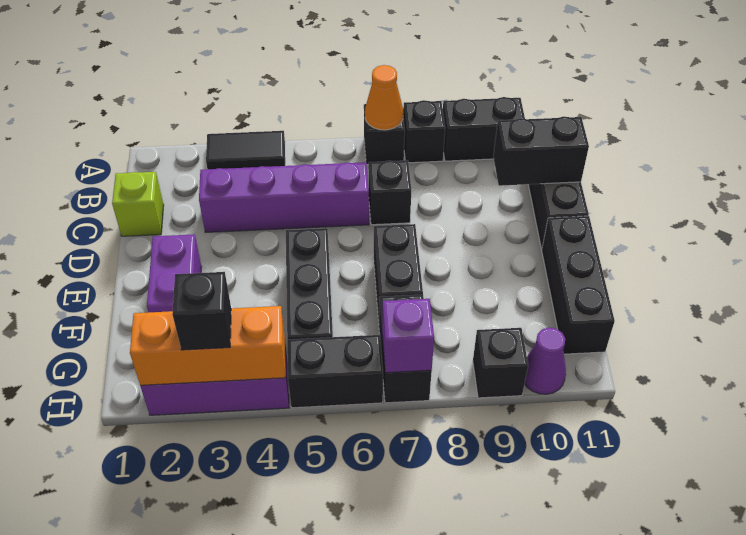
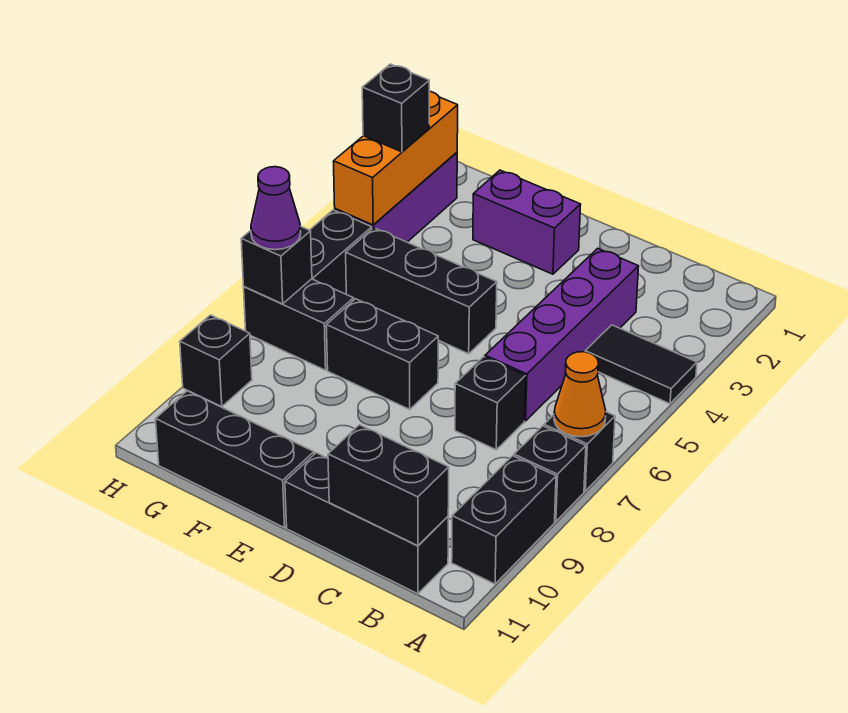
black tile A3:A4 level 1 -> black tile A4:B4 level 1
lime brick C1 level 1 -> none
black brick C10:C11 level 2 -> black brick B11:C11 level 2
purple brick H7 level 2 -> black brick H7 level 2
purple cone H10 level 1 -> purple cone H7 level 3

